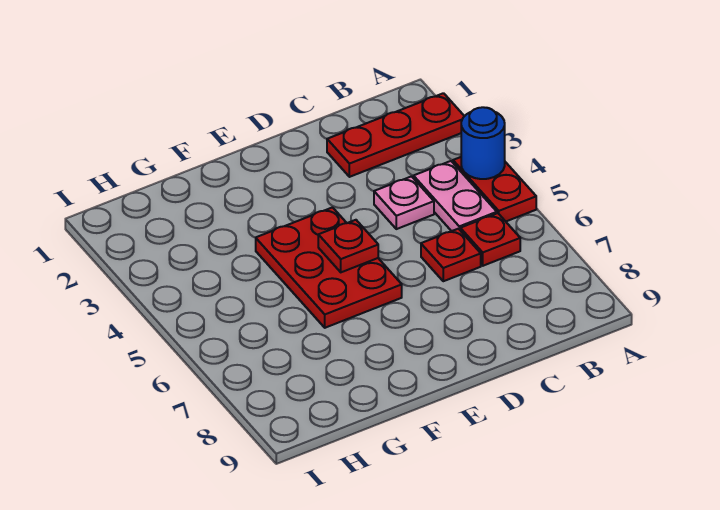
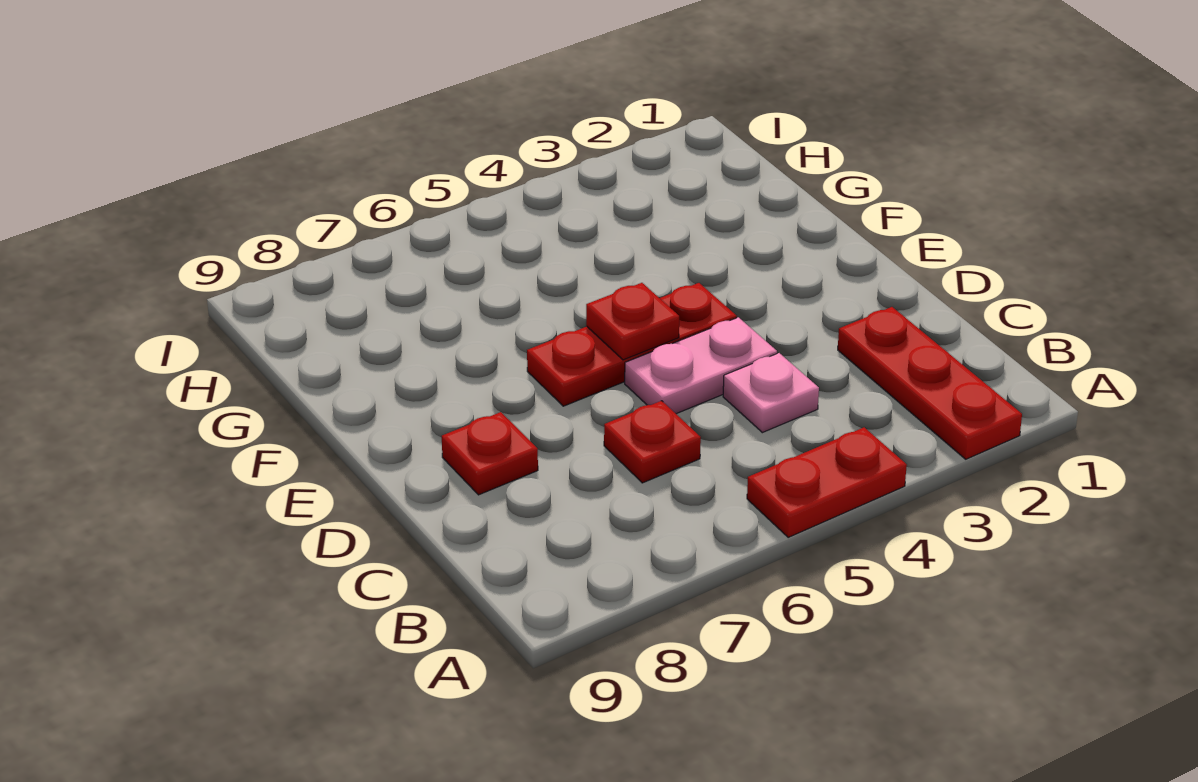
blue round brick A4 level 2 -> none
pink plate B4:B5 level 1 -> pink plate D4:D5 level 1
red plate B6 level 1 -> red plate D8 level 1
red plate E4:F6 level 1 -> red plate E4:E6 level 1

